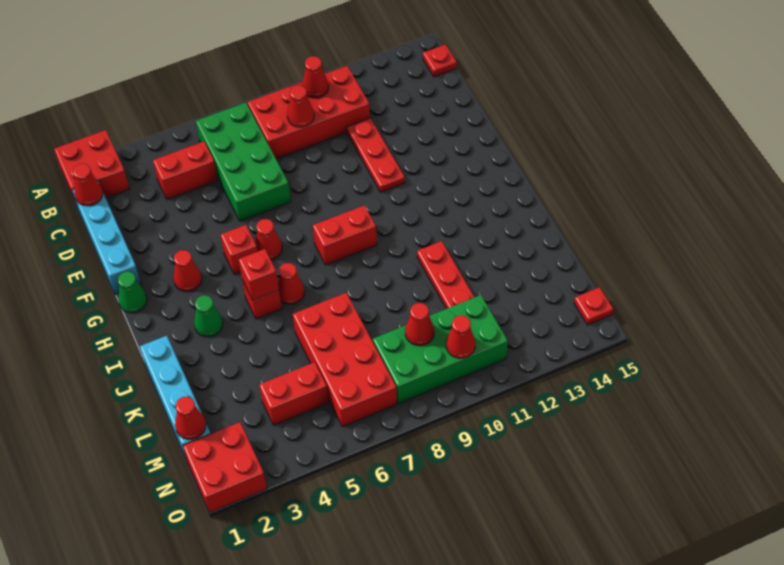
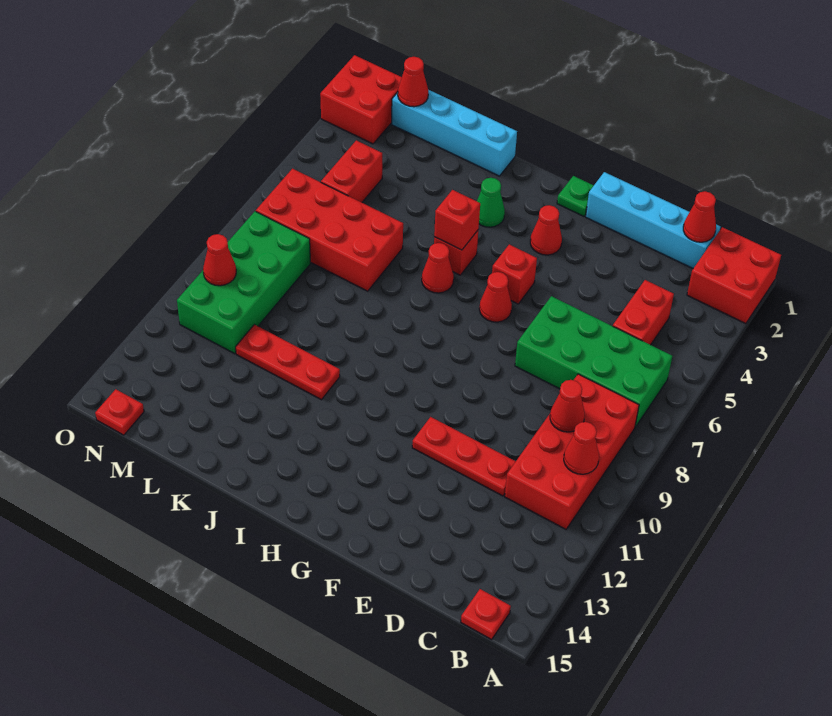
green cone G1 level 1 -> green plate G1 level 1
red brick H8:H9 level 1 -> none
red cone M9 level 2 -> none

